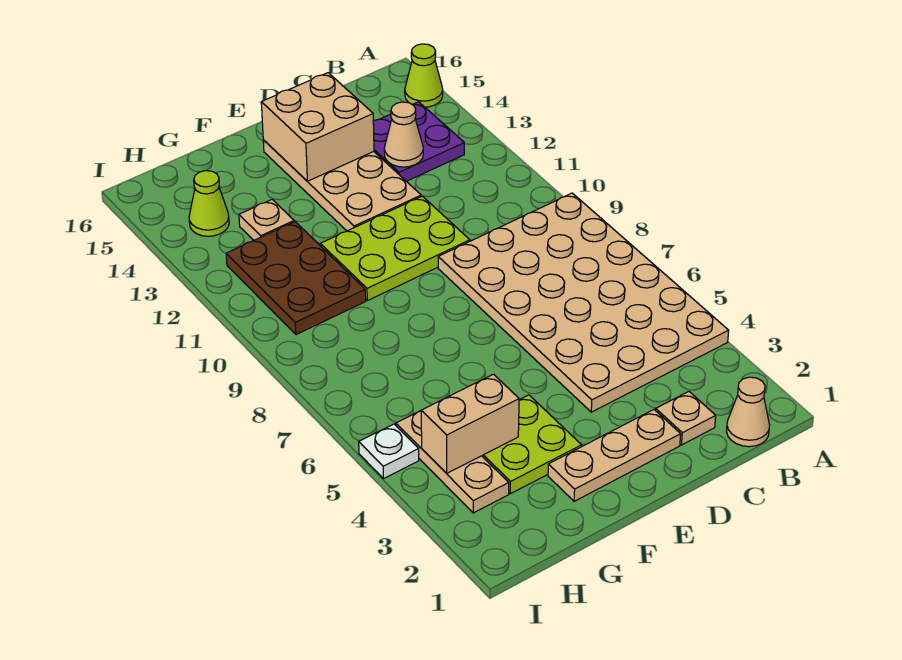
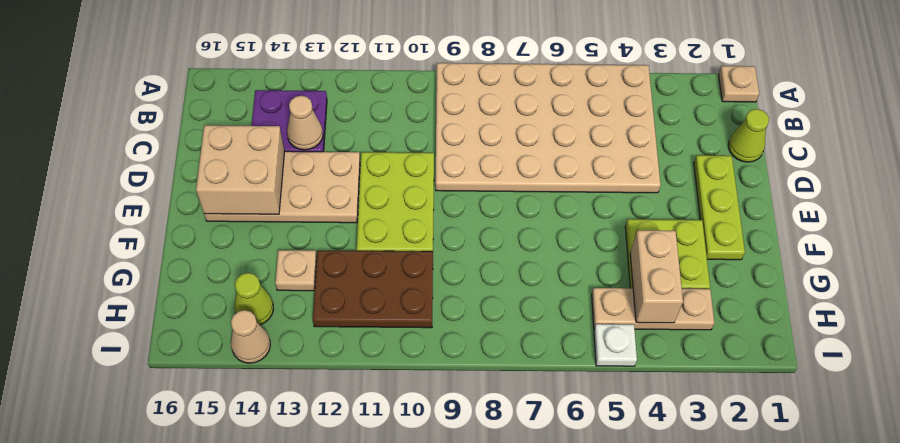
lime cone A15 level 1 -> lime cone C1 level 1
tan cone B1 level 1 -> tan cone I14 level 1
tan plate C2 level 1 -> tan plate A1 level 1
tan plate D2:F2 level 1 -> lime plate D2:F2 level 1

